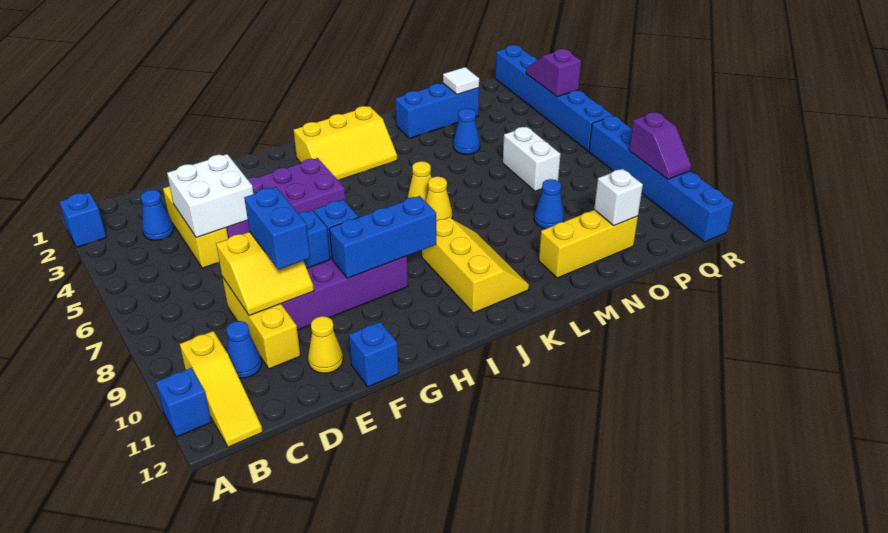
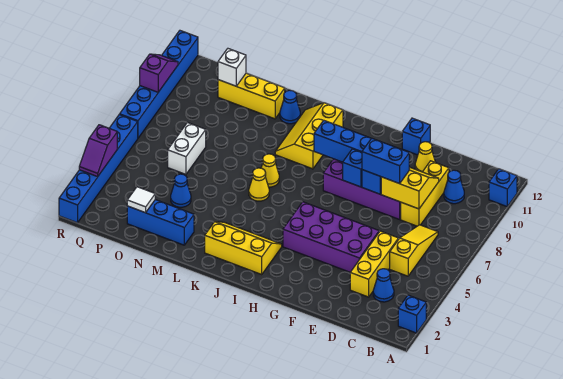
yellow slope B10:B12 level 1 top 10 -> yellow slope C5:C7 level 1 top 5
white brick D4:E5 level 2 -> none
blue brick E8:E9 level 3 -> blue brick E8:F8 level 3
blue cone N9 level 1 -> blue cone L11 level 1

